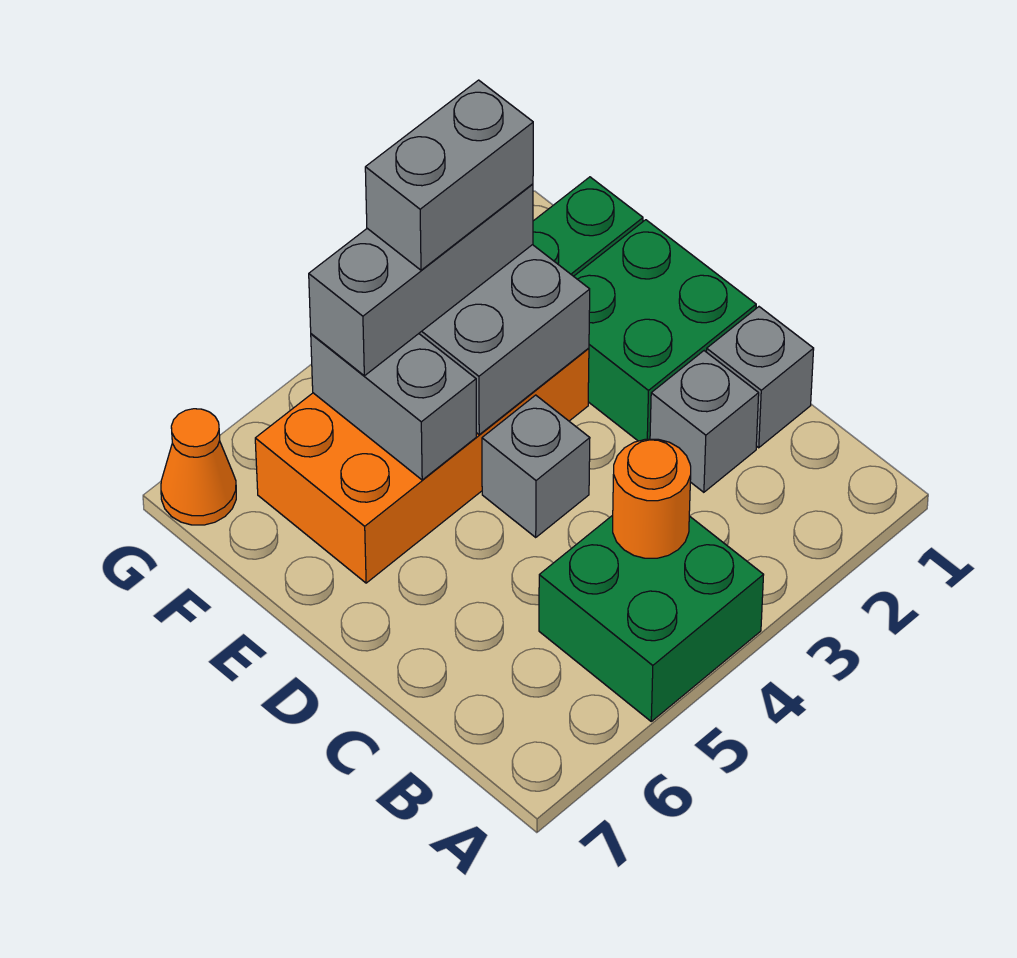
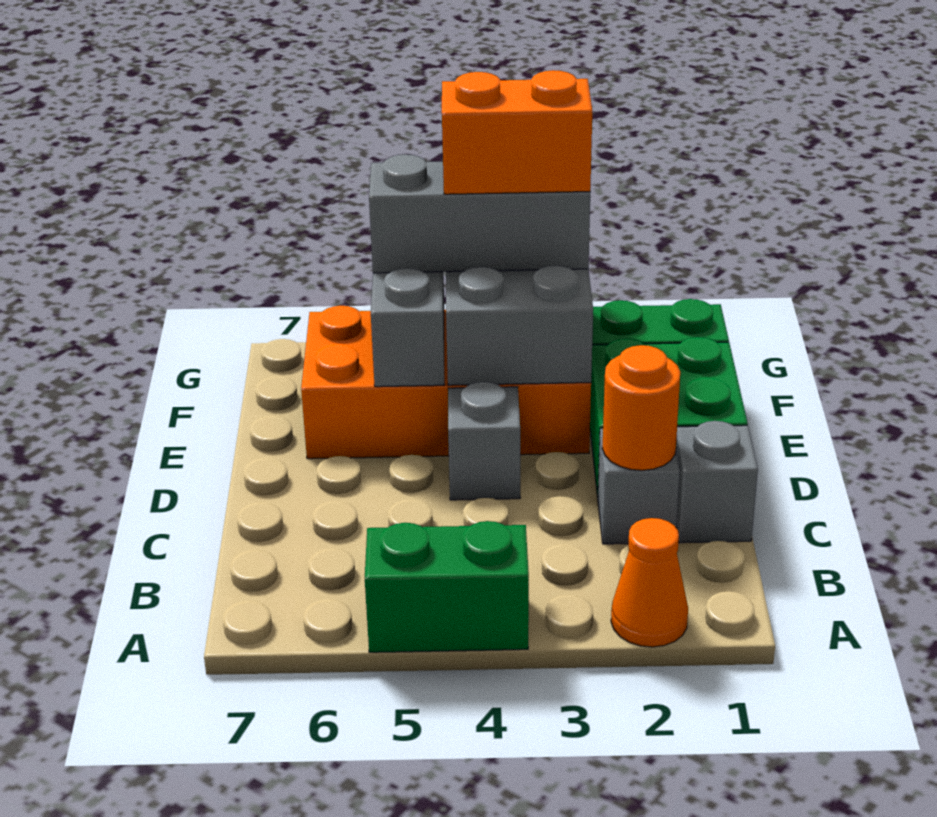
green brick A4:B5 level 1 -> green brick A4:A5 level 1
orange round brick B4 level 2 -> orange round brick C2 level 2
grey brick F3:F4 level 4 -> orange brick F3:F4 level 4
orange cone G7 level 1 -> orange cone A2 level 1

